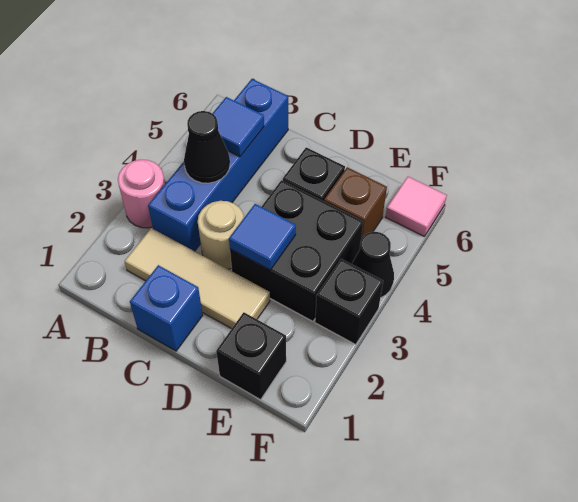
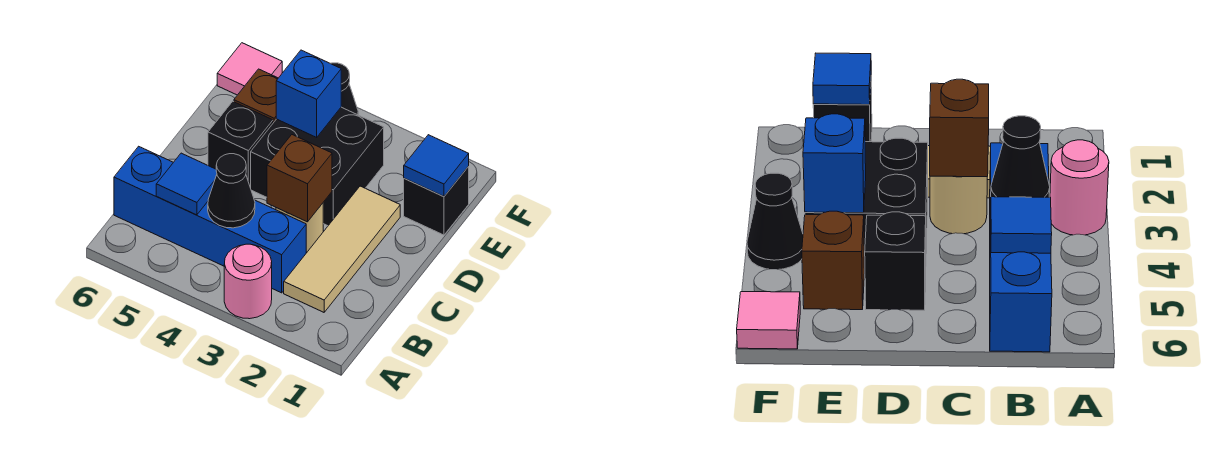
blue brick C1 level 1 -> blue brick E4 level 2
none -> brown brick C3 level 2
blue tile D3 level 2 -> blue tile E1 level 2
black brick F3 level 1 -> none

